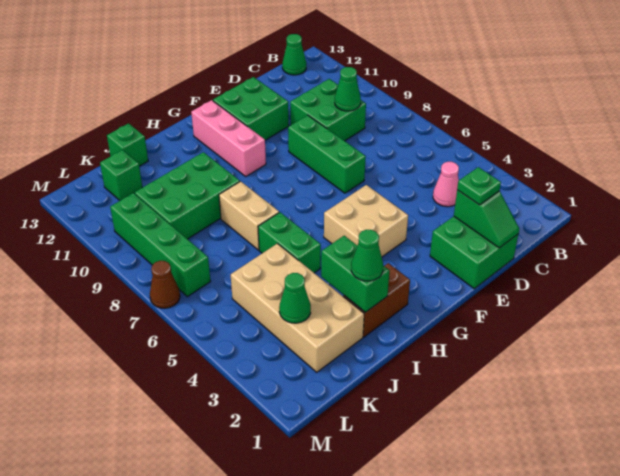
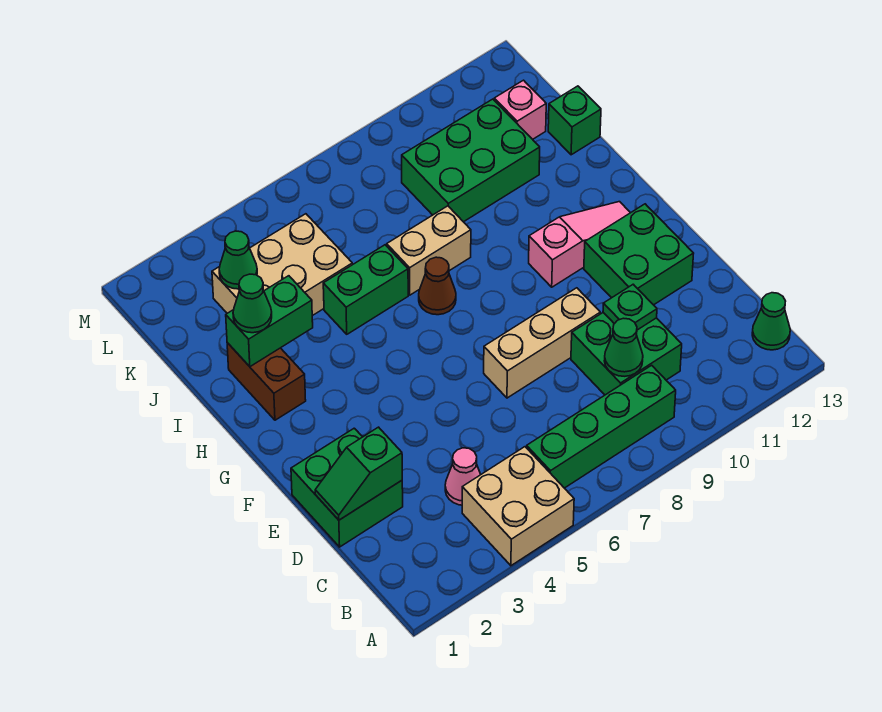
green plate D2 level 3 -> green plate D10 level 2
green brick E7:E9 level 1 -> tan brick E7:E9 level 1
tan brick F4:G5 level 1 -> tan brick A4:B5 level 1
pink brick G10:G12 level 1 -> pink slope G10:G12 level 1 top 10
green brick I9:K10 level 1 -> green brick J9:K11 level 1
tan brick J2:K5 level 1 -> tan brick J3:K5 level 1
green brick K12 level 1 -> pink brick K12 level 1
green brick L7:L10 level 1 -> green brick B6:B9 level 1
brown cone M7 level 1 -> brown cone H7 level 1

